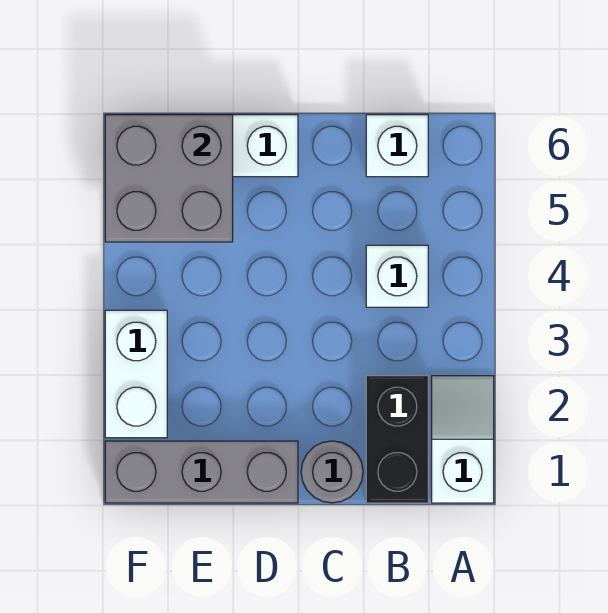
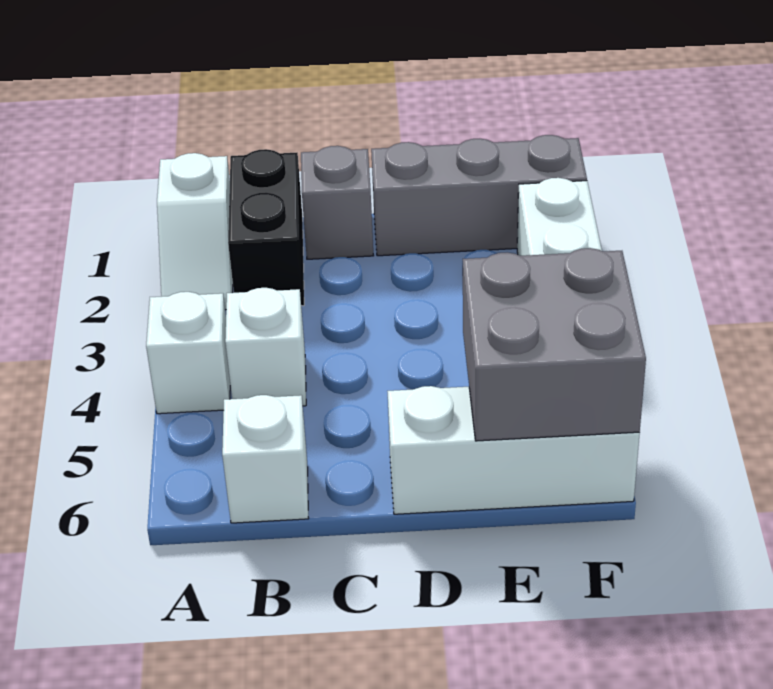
none -> white brick A4 level 1
grey round brick C1 level 1 -> grey brick C1 level 1

